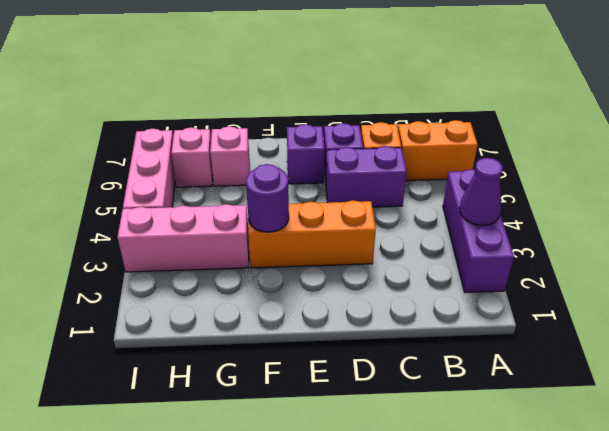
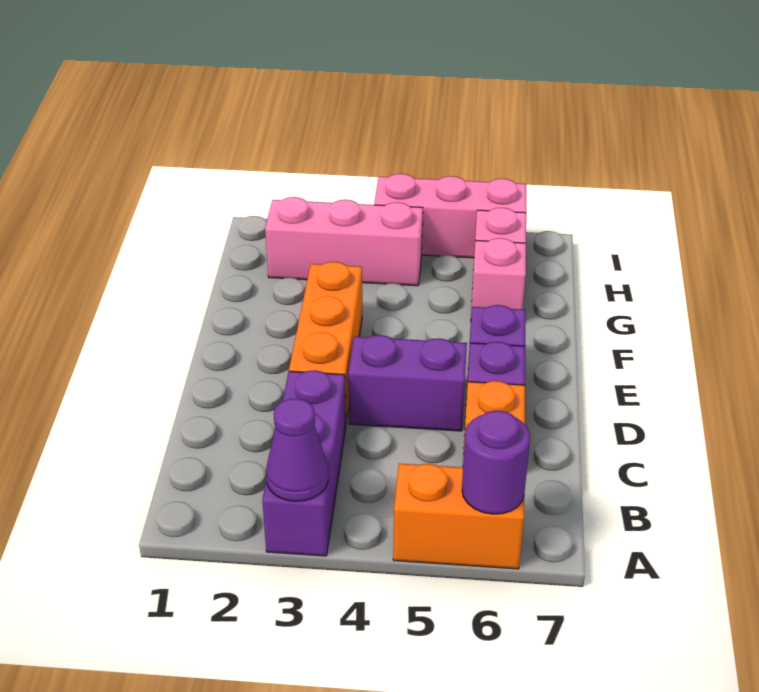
purple brick A2:A4 level 1 -> purple brick A3:C3 level 1
orange brick A6:B6 level 1 -> orange brick A5:A6 level 1
purple brick C5:D5 level 1 -> purple brick D4:D5 level 1
purple round brick F3 level 2 -> purple round brick A6 level 2
pink brick G3:I3 level 1 -> pink brick H2:H4 level 1

